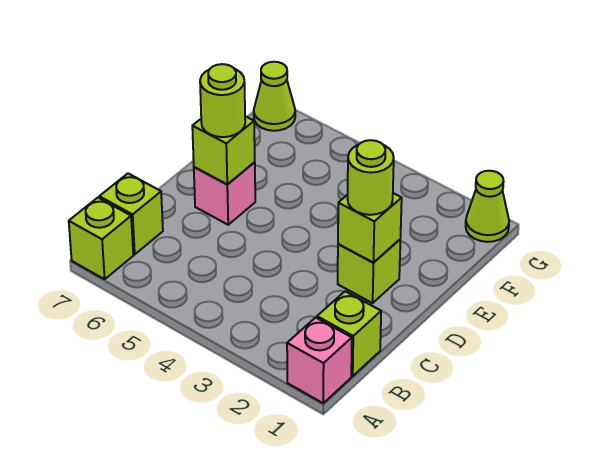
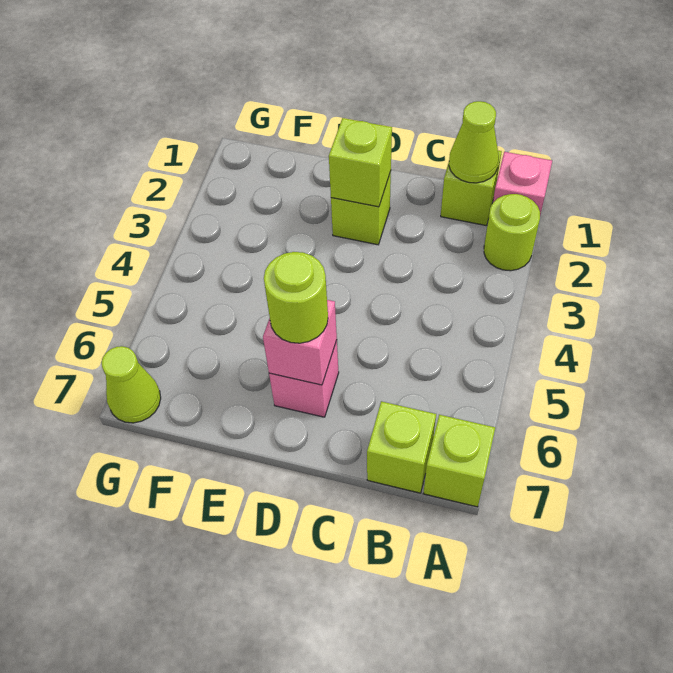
lime round brick D2 level 3 -> lime round brick A2 level 1
lime brick D6 level 2 -> pink brick D6 level 2
lime cone G1 level 1 -> lime cone B1 level 2

